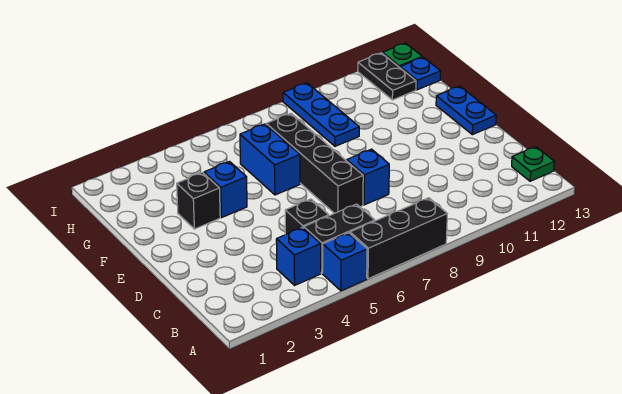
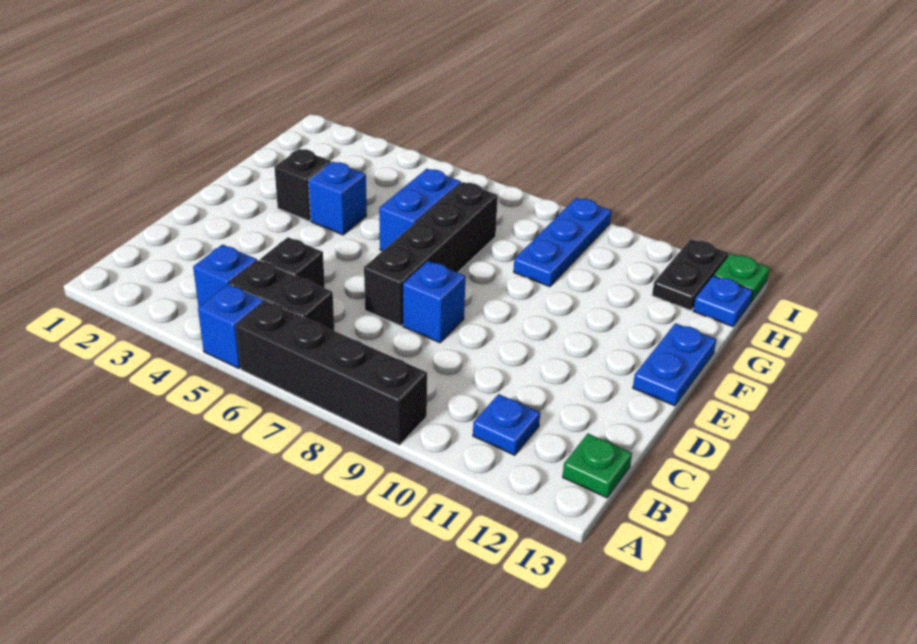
black brick A6:A8 level 1 -> black brick A6:A9 level 1
none -> blue plate B11 level 1

